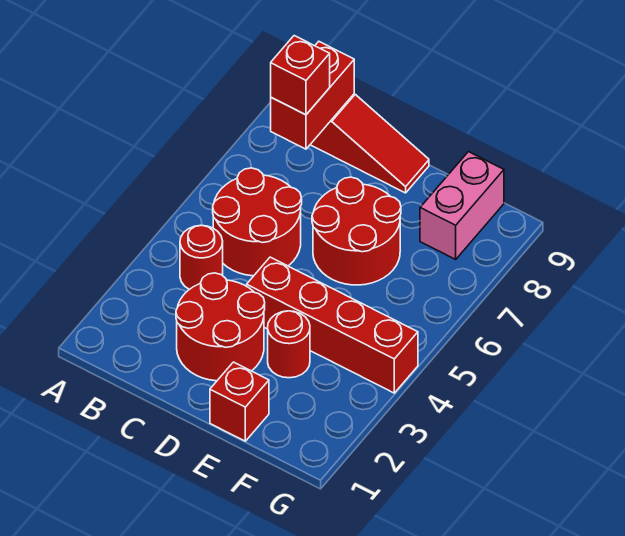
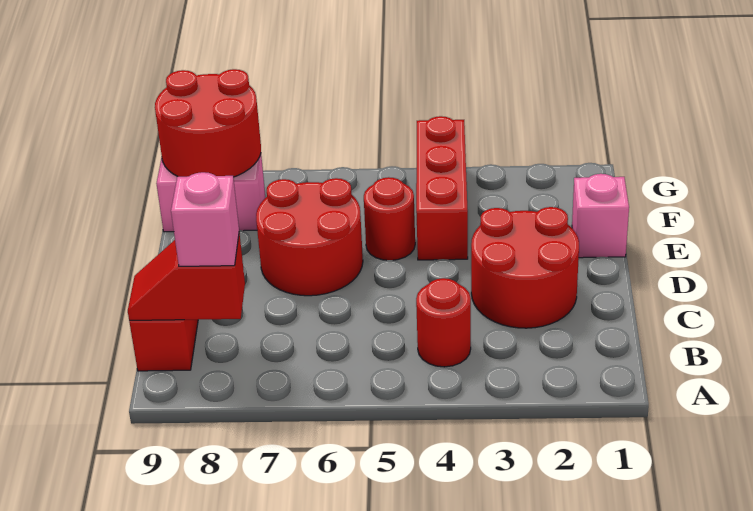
red round brick B5:C6 level 1 -> red round brick F8:G9 level 2
red brick B8:B9 level 2 -> red slope B8:B9 level 2 top 8
red brick B8 level 3 -> pink brick B8 level 3
red brick D4:G4 level 1 -> red brick E4:G4 level 1
red brick E1 level 1 -> pink brick E1 level 1
red round brick E3 level 1 -> red round brick E5 level 1

